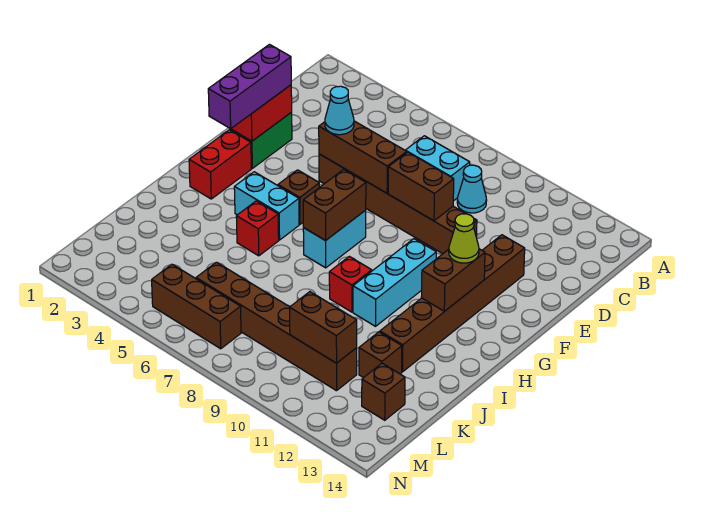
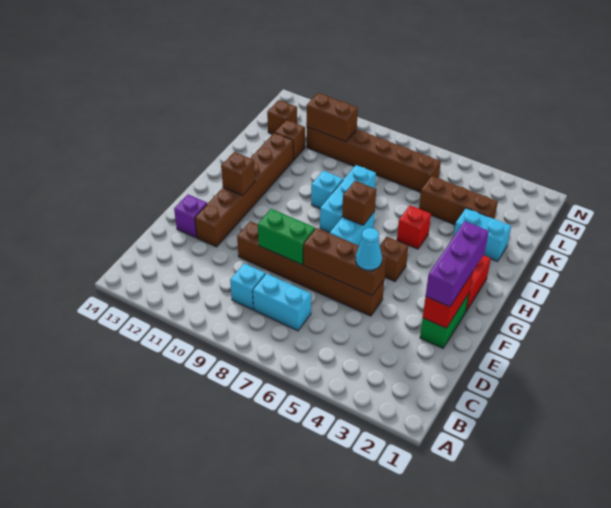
cyan cone C9 level 1 -> cyan brick C9 level 1
brown brick E8:E9 level 2 -> green brick E8:E9 level 2
none -> purple brick E13 level 1
brown brick G7:H7 level 2 -> brown brick H7 level 2
cyan brick G10:I10 level 1 -> cyan brick H8:J8 level 1
brown brick G12:H12 level 2 -> brown brick G12 level 2
lime cone G12 level 3 -> none
cyan brick H4:H5 level 1 -> cyan brick J2:J3 level 1
red brick I9 level 1 -> cyan brick I9 level 1
brown brick M5:M7 level 1 -> brown brick K3:K5 level 1

